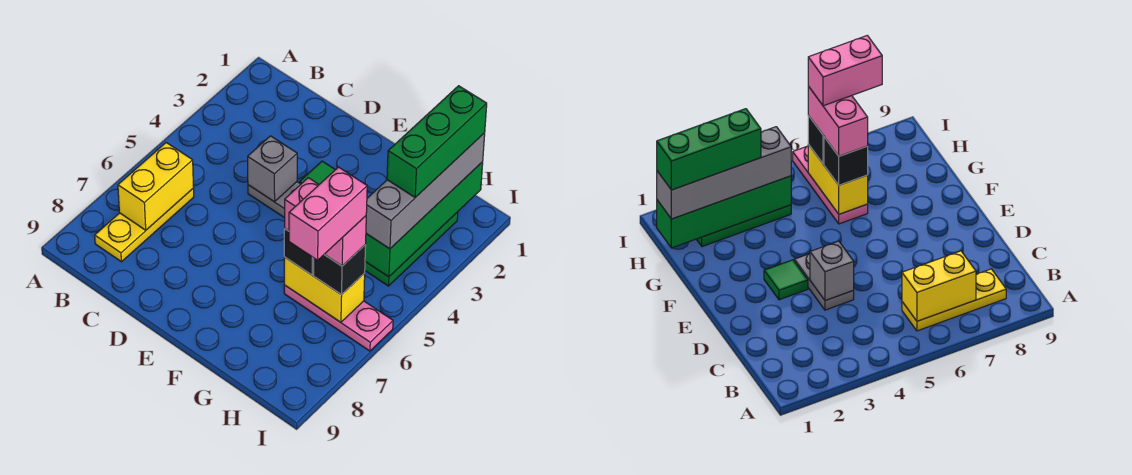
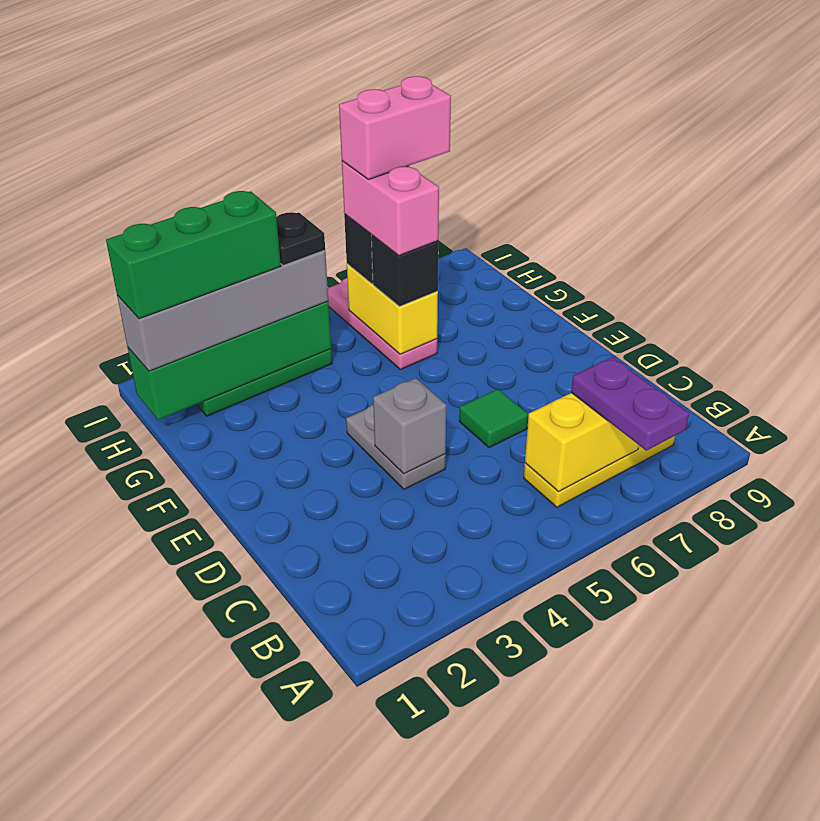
none -> purple plate A7:B7 level 3
green tile E3 level 1 -> green tile D6 level 1
none -> black plate H4 level 4

